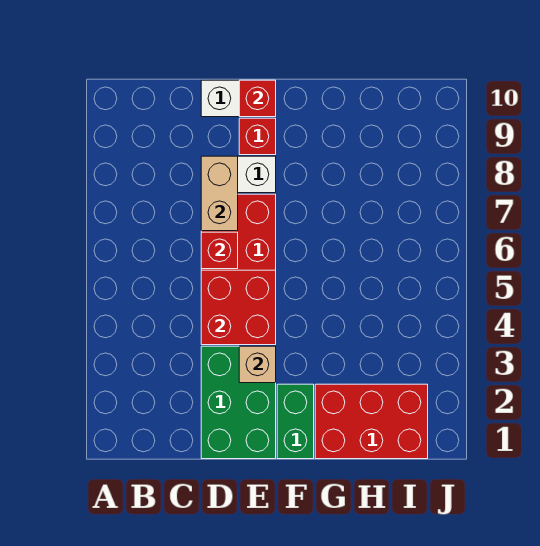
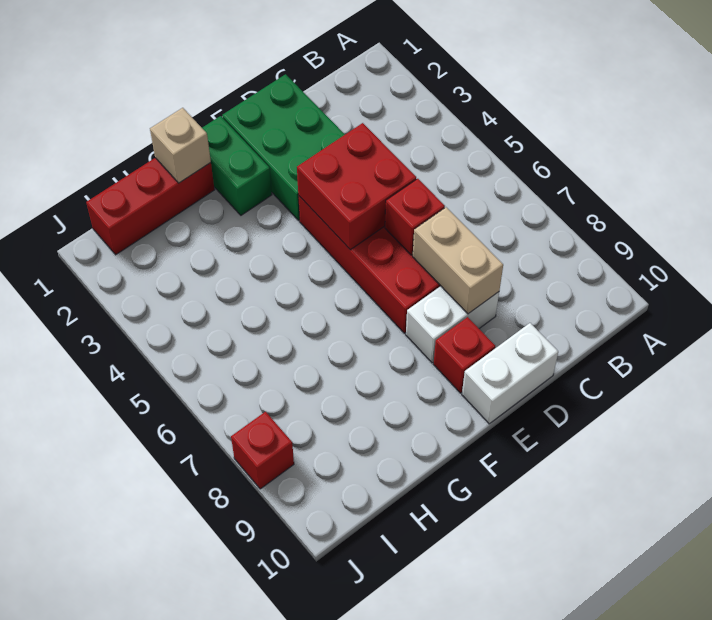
tan brick E3 level 2 -> tan brick G1 level 2
red brick E10 level 2 -> red brick J8 level 1
red brick G1:I2 level 1 -> red brick G1:I1 level 1

